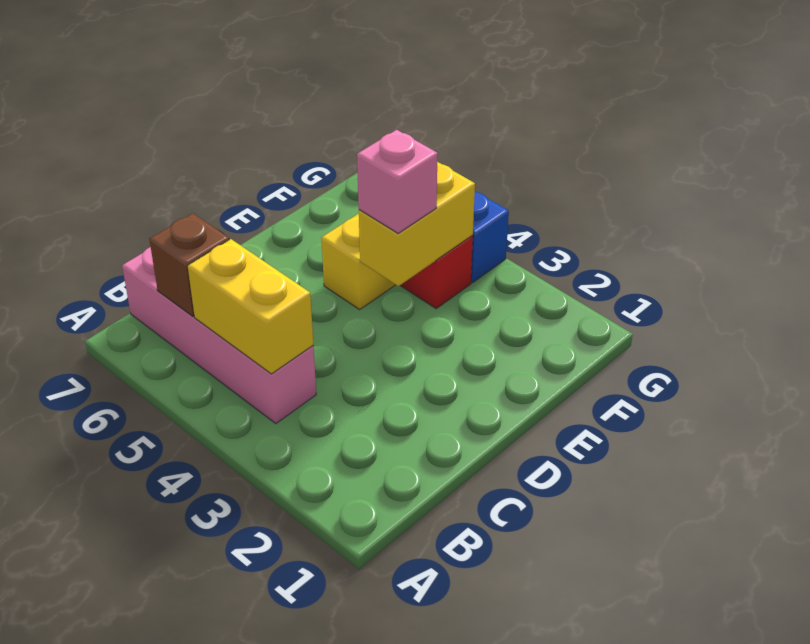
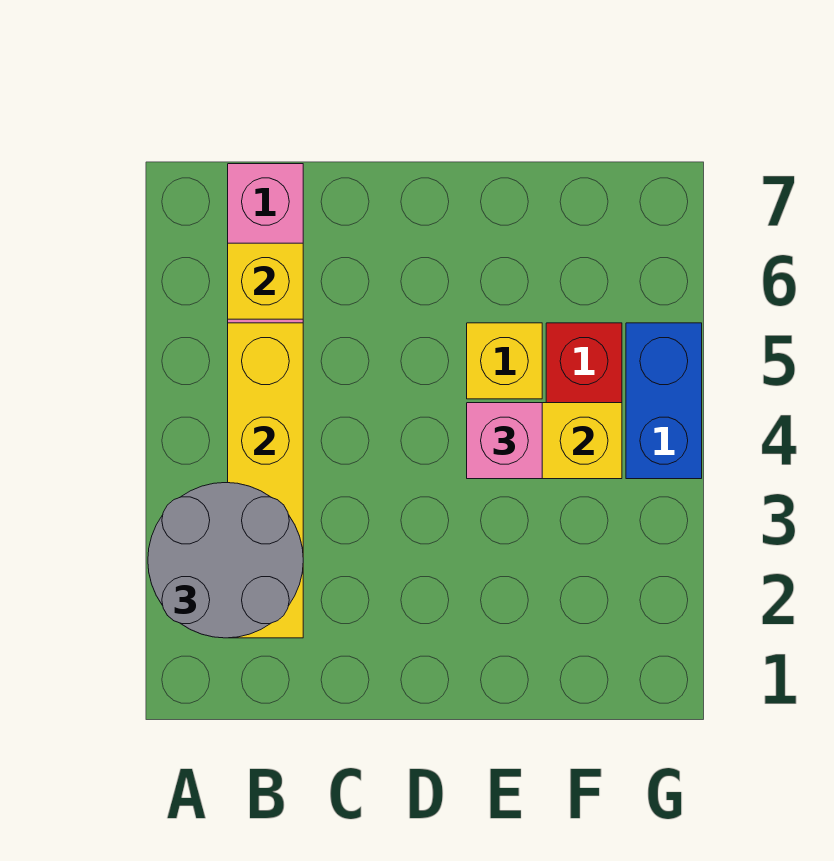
none -> grey round brick A2:B3 level 3
yellow brick B4:B5 level 2 -> yellow brick B2:B5 level 2
brown brick B6 level 2 -> yellow brick B6 level 2

